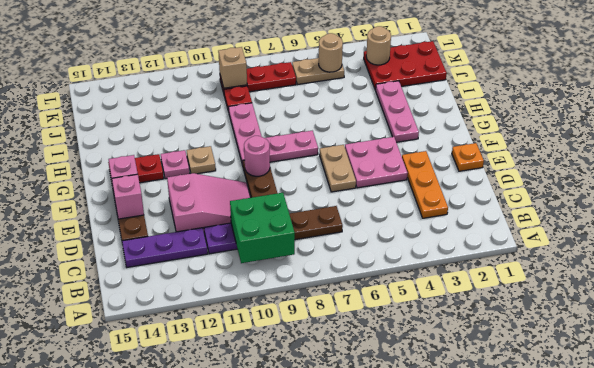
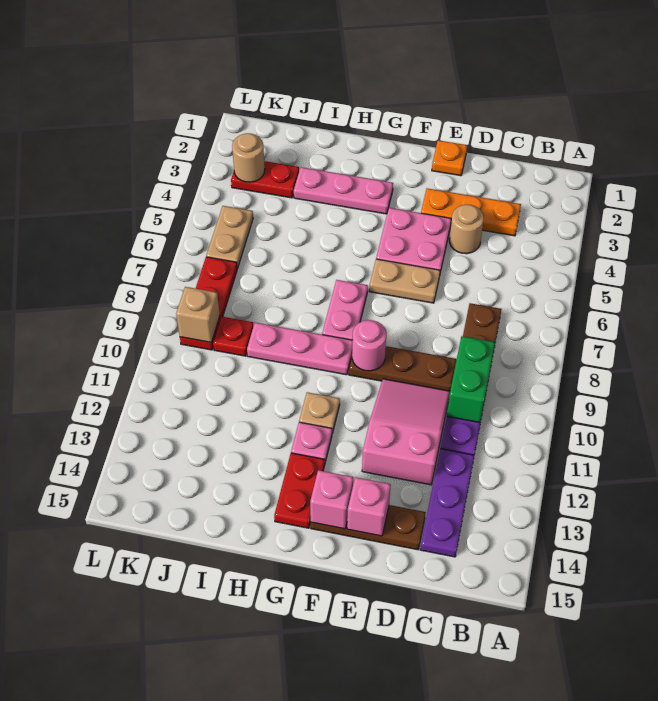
green brick B9:C10 level 2 -> green brick C9:C10 level 2
red plate J1:K3 level 1 -> red plate J3:K3 level 1
tan round brick K5 level 2 -> tan round brick D4 level 1

